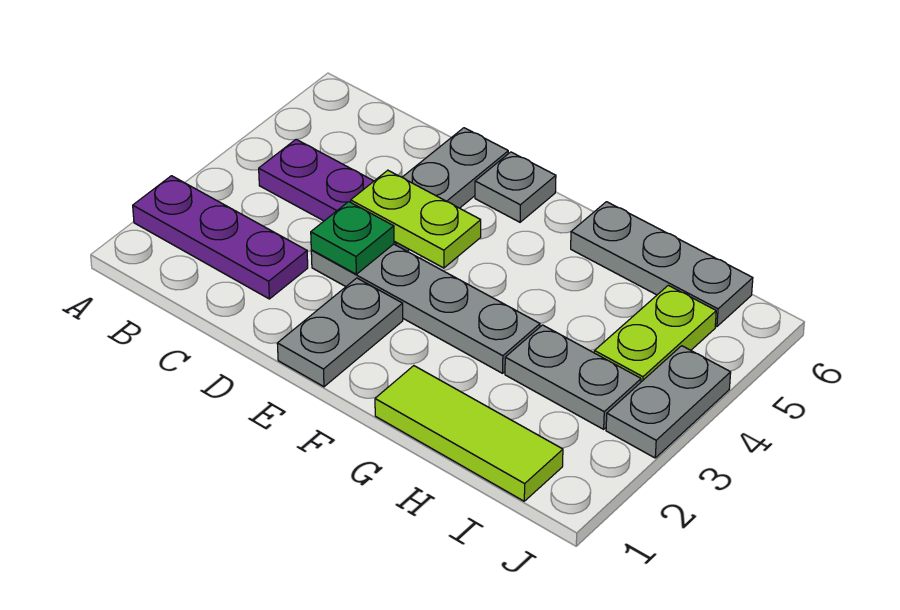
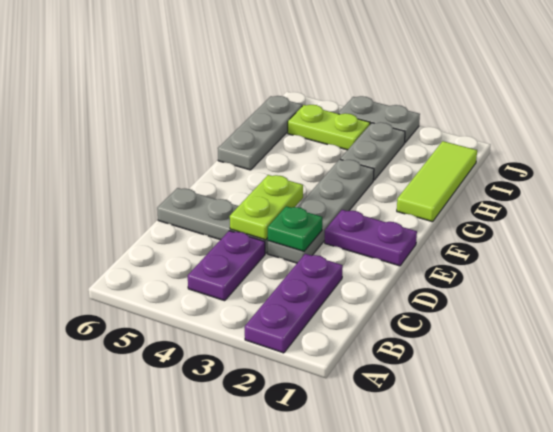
grey plate E1:E2 level 1 -> purple plate E1:E2 level 1
grey plate E6 level 1 -> none

